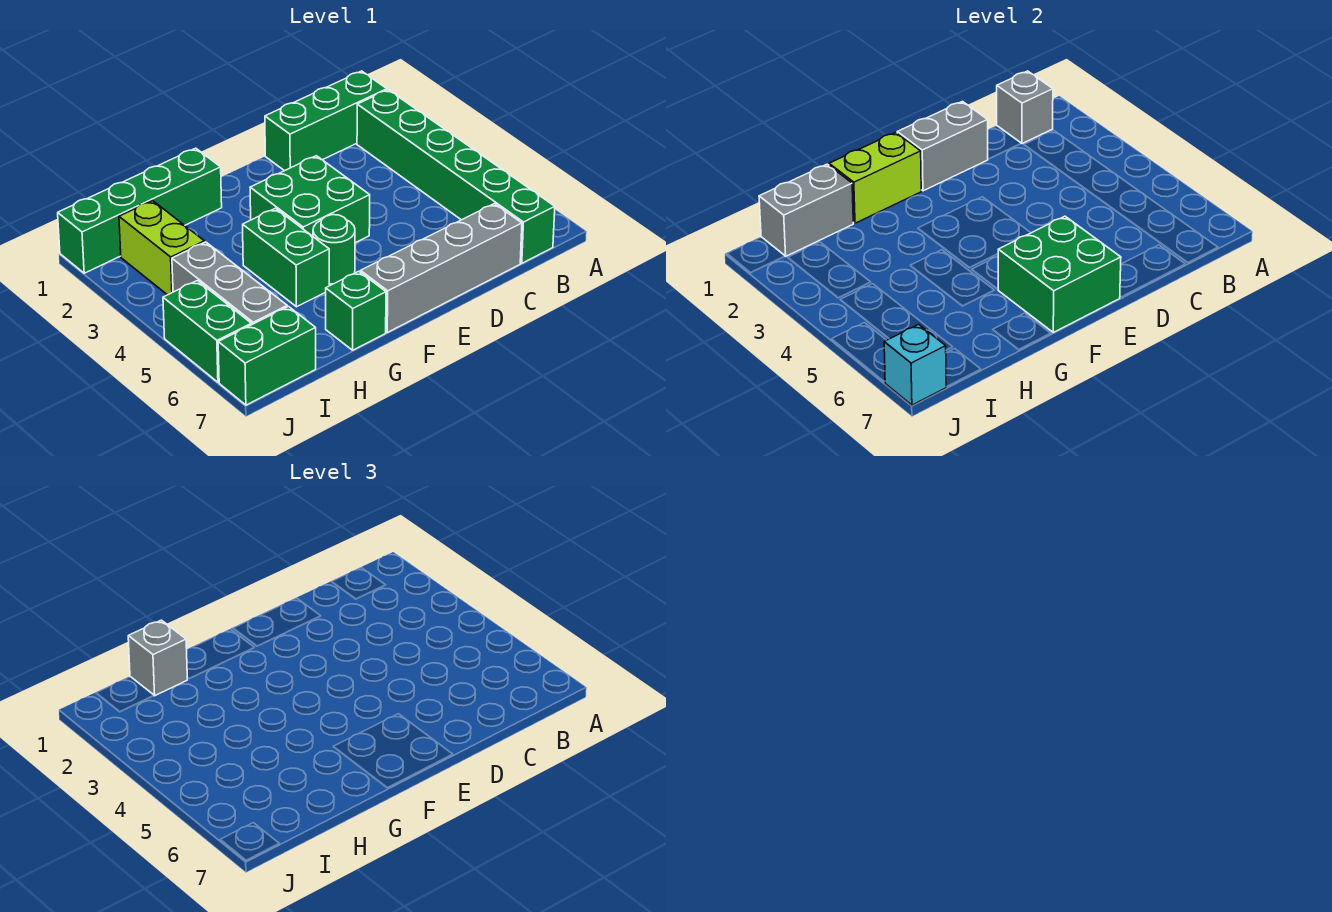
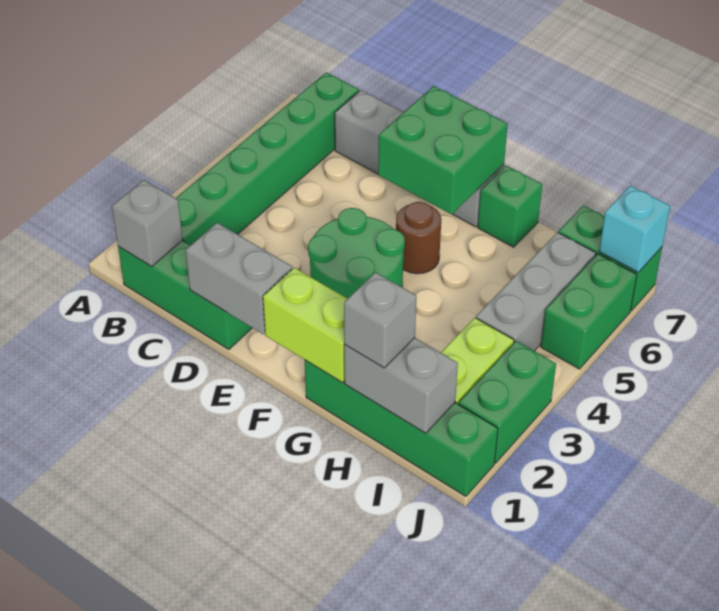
green brick E3:F4 level 1 -> green round brick E3:F4 level 1
green round brick F5 level 1 -> brown round brick F5 level 1
green brick G4:G5 level 1 -> green brick J2:J3 level 1

